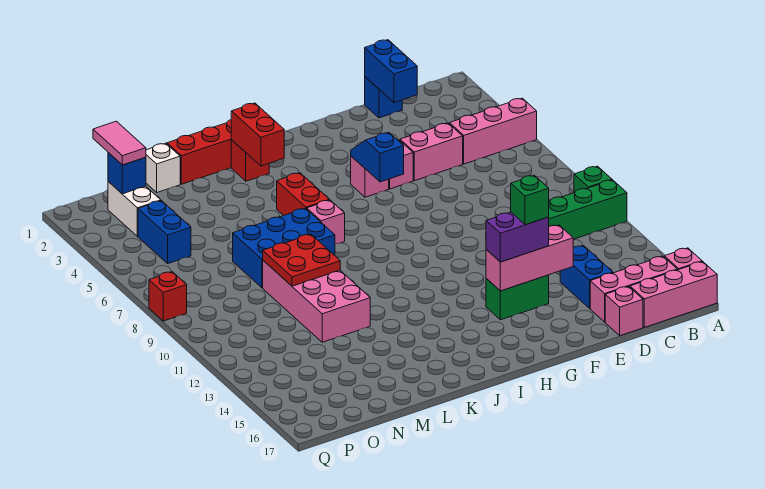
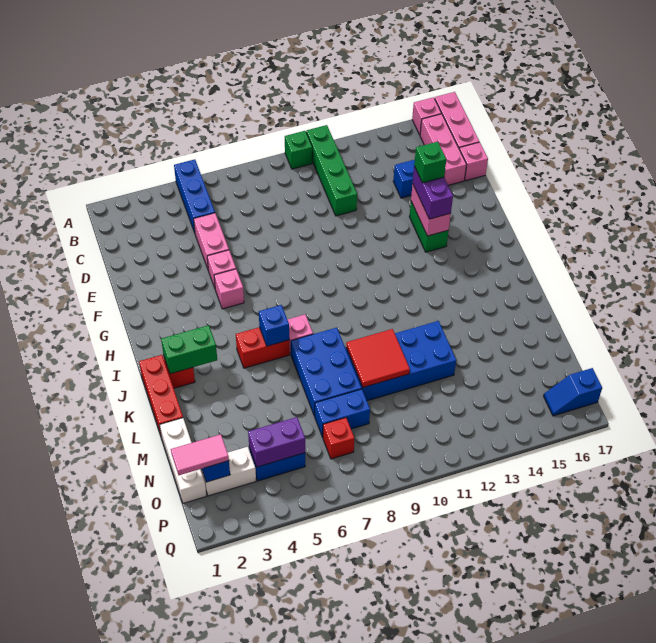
pink brick A5:C5 level 1 -> blue brick A5:C5 level 1
blue brick D1 level 1 -> blue brick J6 level 2
blue brick D1:D2 level 2 -> blue brick N7:N8 level 1
pink brick E14:G14 level 2 -> pink brick F14:G14 level 2
blue slope G5:G6 level 2 top 6 -> blue slope P16:P17 level 1 top 17
red brick J2:J3 level 2 -> green brick J2:J3 level 2
pink brick L9:M12 level 1 -> blue brick L9:M12 level 1
red plate L9:M10 level 2 -> red tile L9:M10 level 2
white brick M1 level 1 -> white brick M1:O1 level 1
none -> purple brick O4:O5 level 2
red brick Q8 level 1 -> red brick O7 level 1

